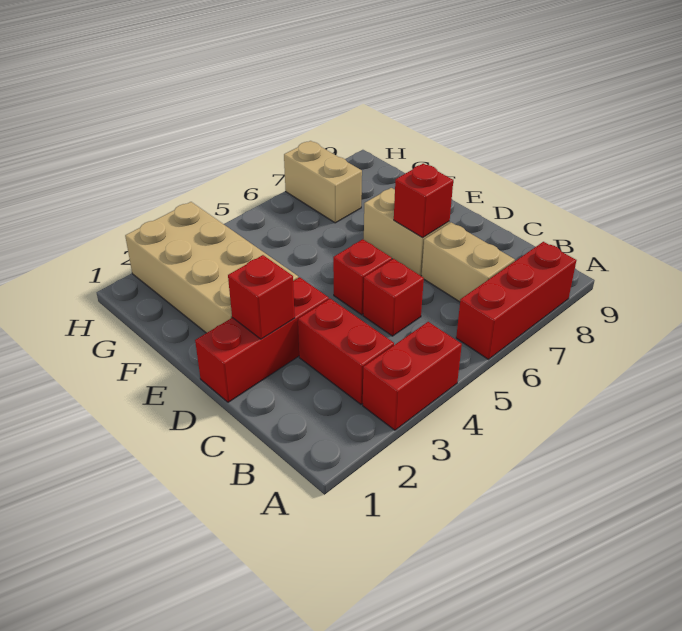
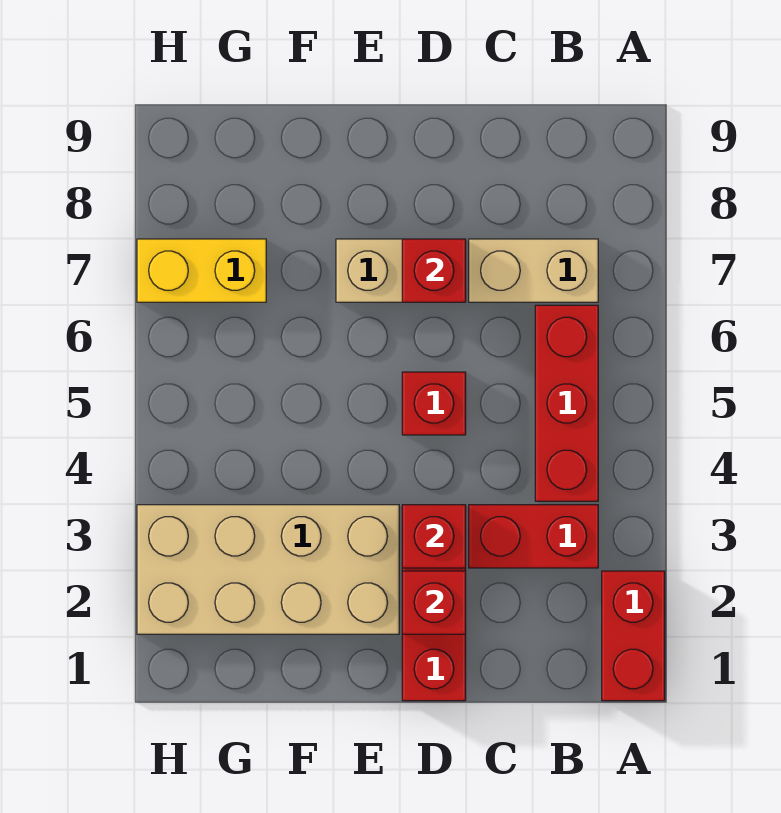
red brick A3:A4 level 1 -> red brick A1:A2 level 1
red brick A6:A8 level 1 -> red brick B4:B6 level 1
red brick C5 level 1 -> red brick D3 level 2
tan brick G7:H7 level 1 -> yellow brick G7:H7 level 1

